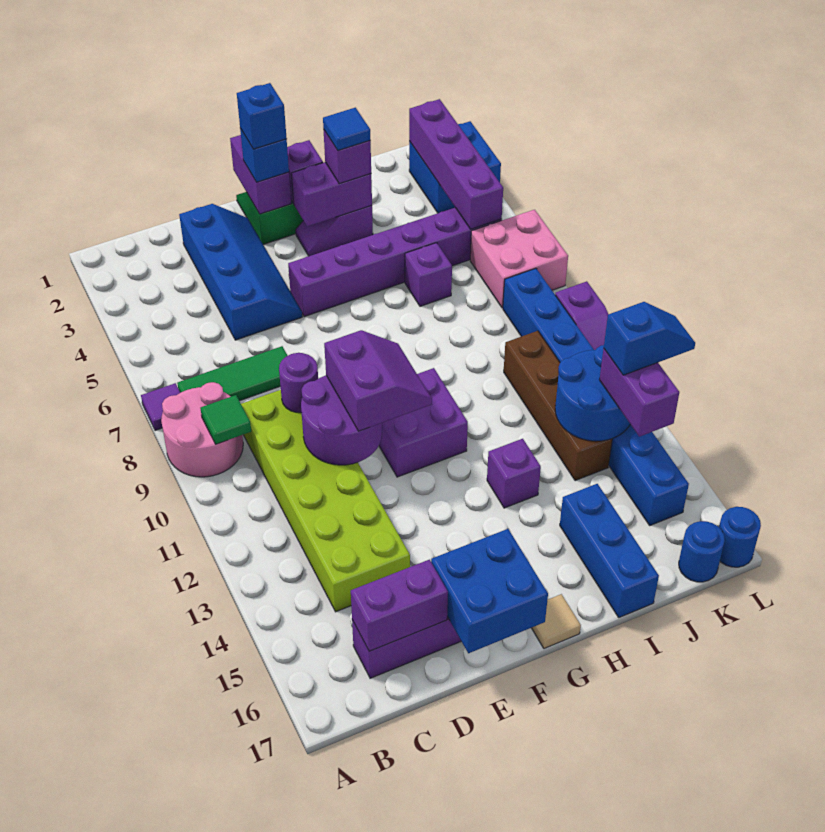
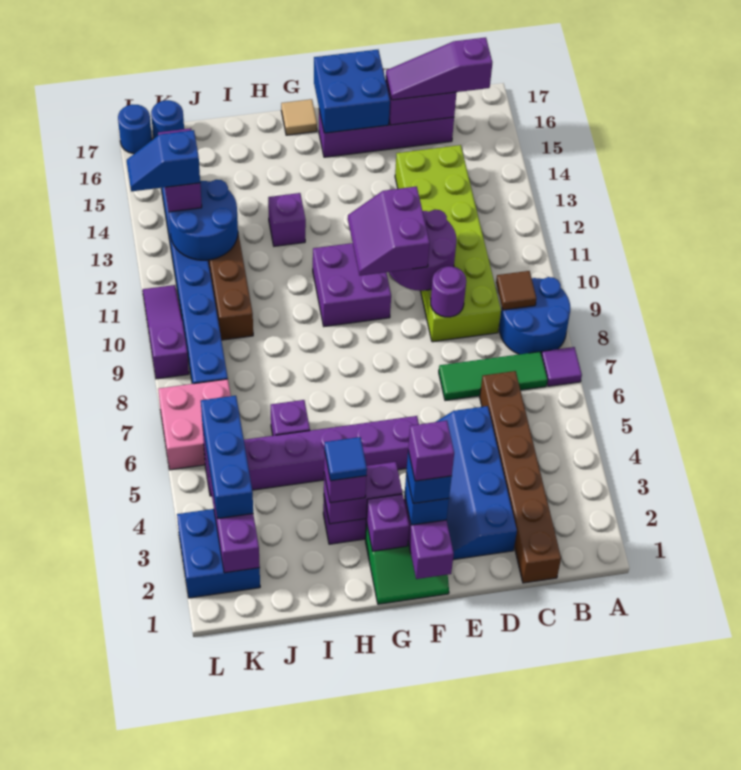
pink round brick A8:B9 level 1 -> blue round brick A8:B9 level 1
green tile B9 level 2 -> brown tile B9 level 2
none -> purple slope B16:D16 level 3 top B
none -> brown brick C1:C6 level 1
none -> purple brick F2 level 5
blue brick I15:I17 level 1 -> blue brick K3:K5 level 3

